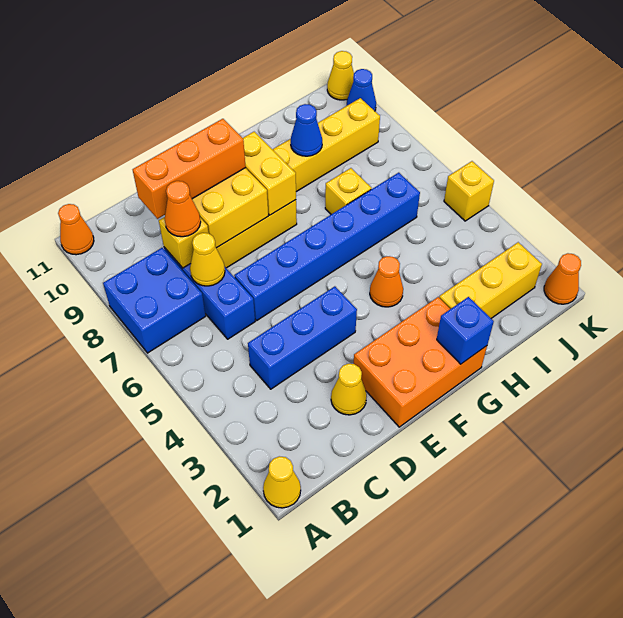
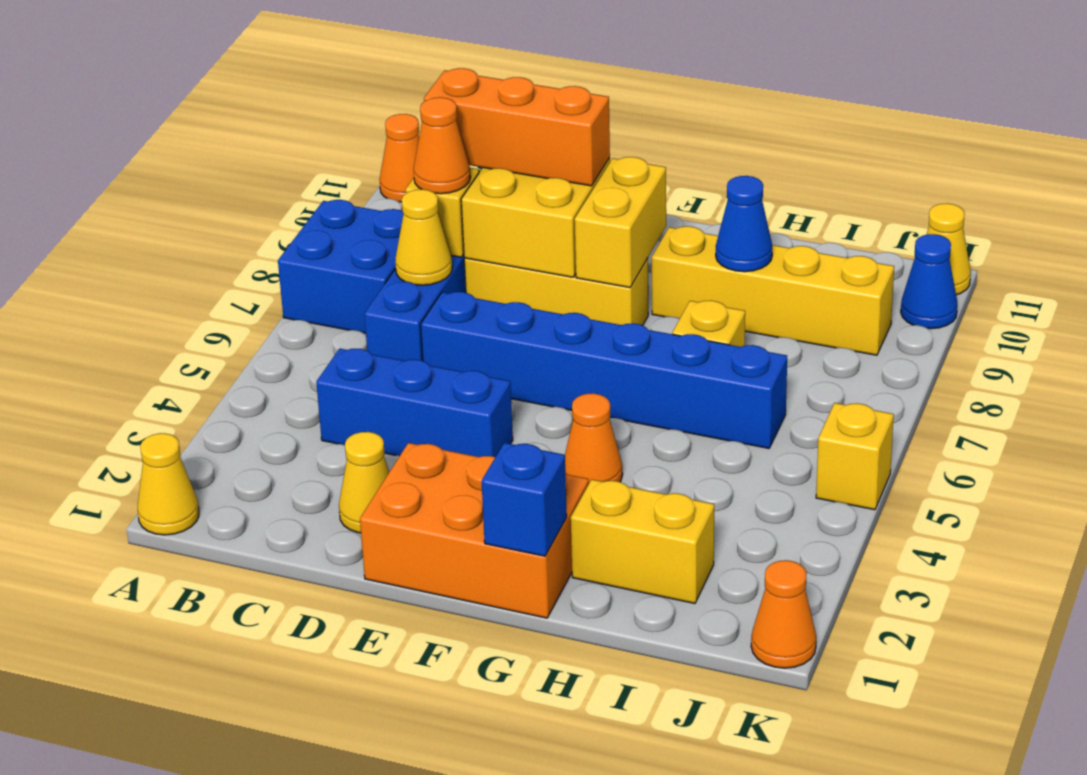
yellow brick H2:J2 level 1 -> yellow brick H2:I2 level 1

